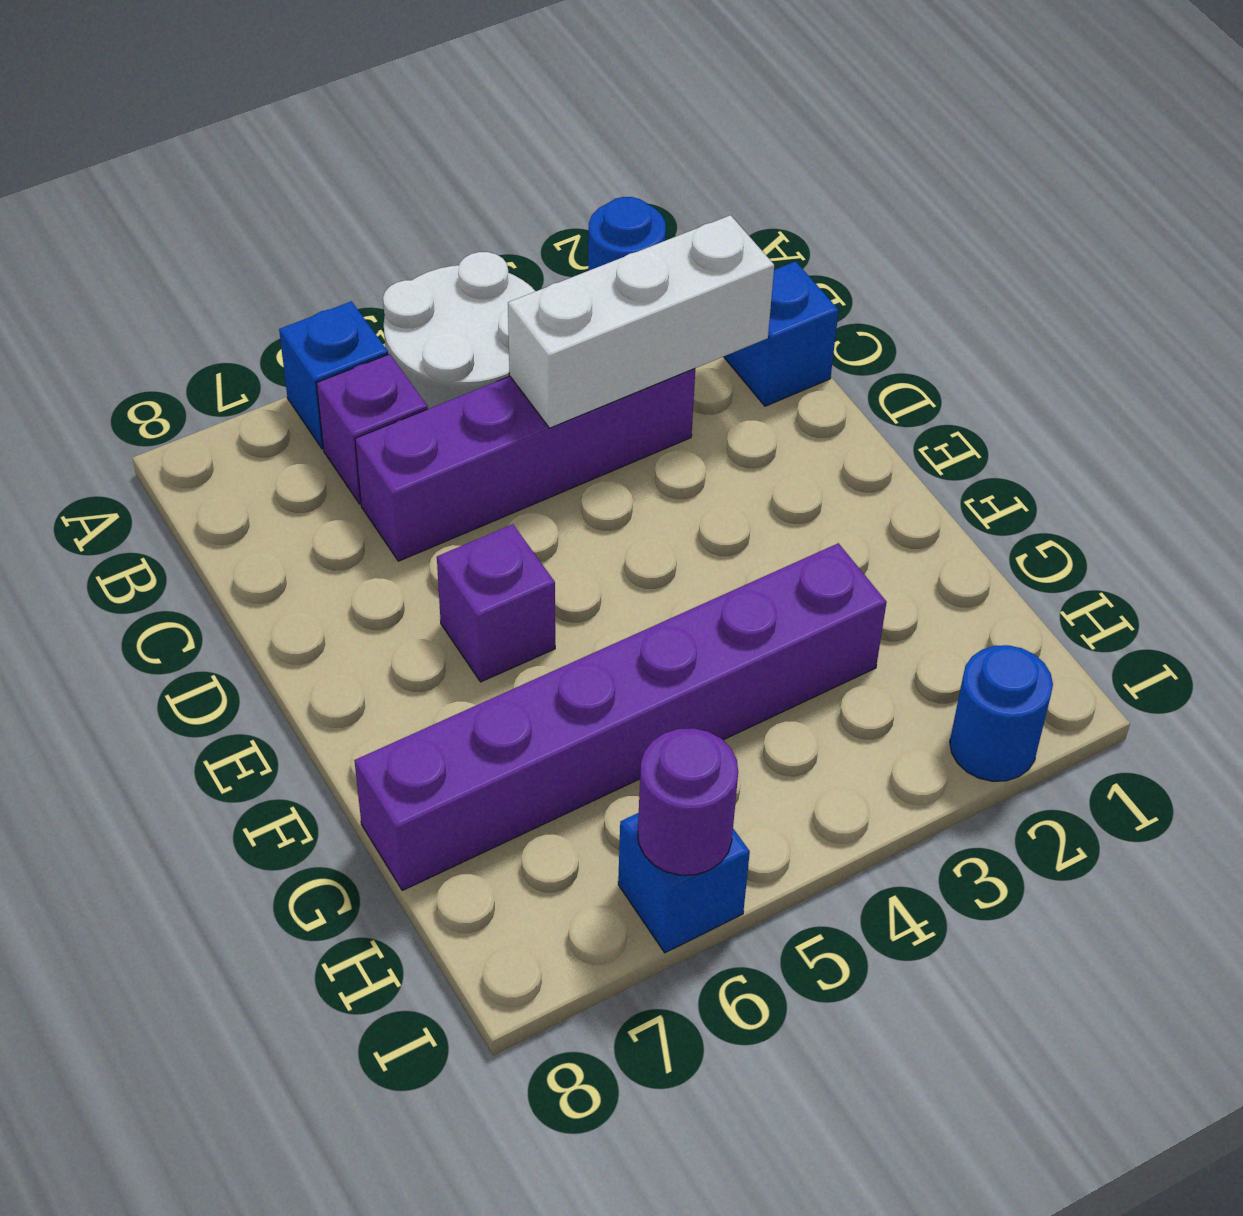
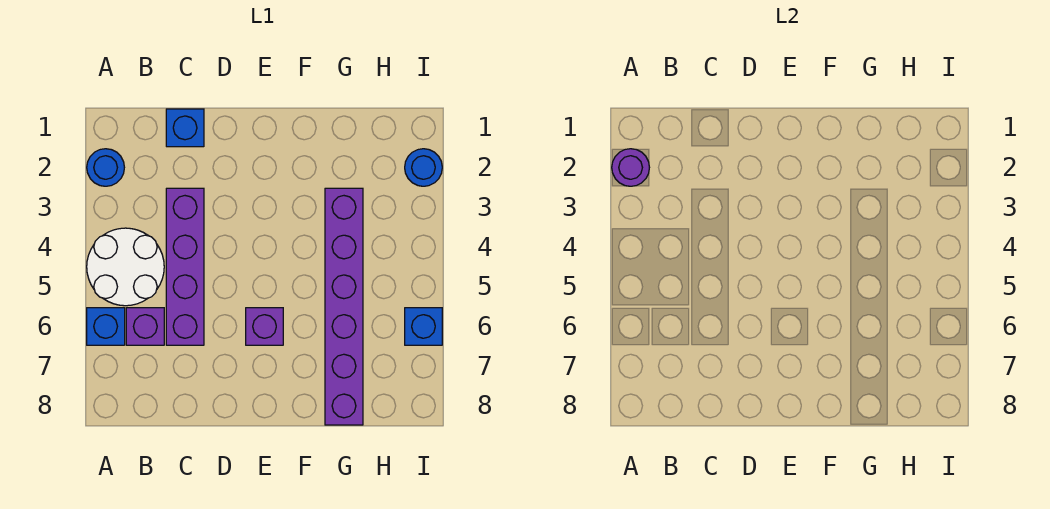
white brick C2:C4 level 2 -> none
purple round brick I6 level 2 -> purple round brick A2 level 2

